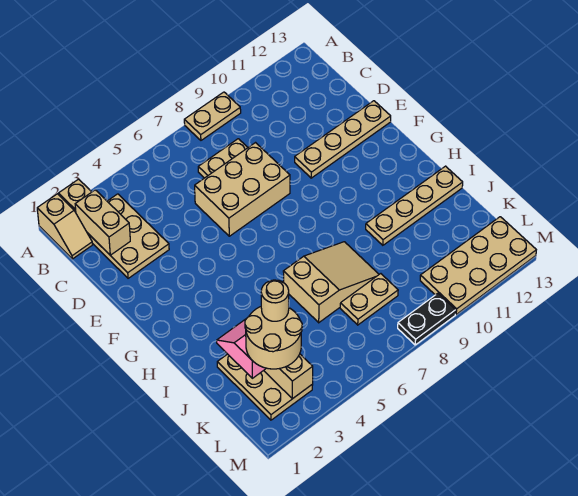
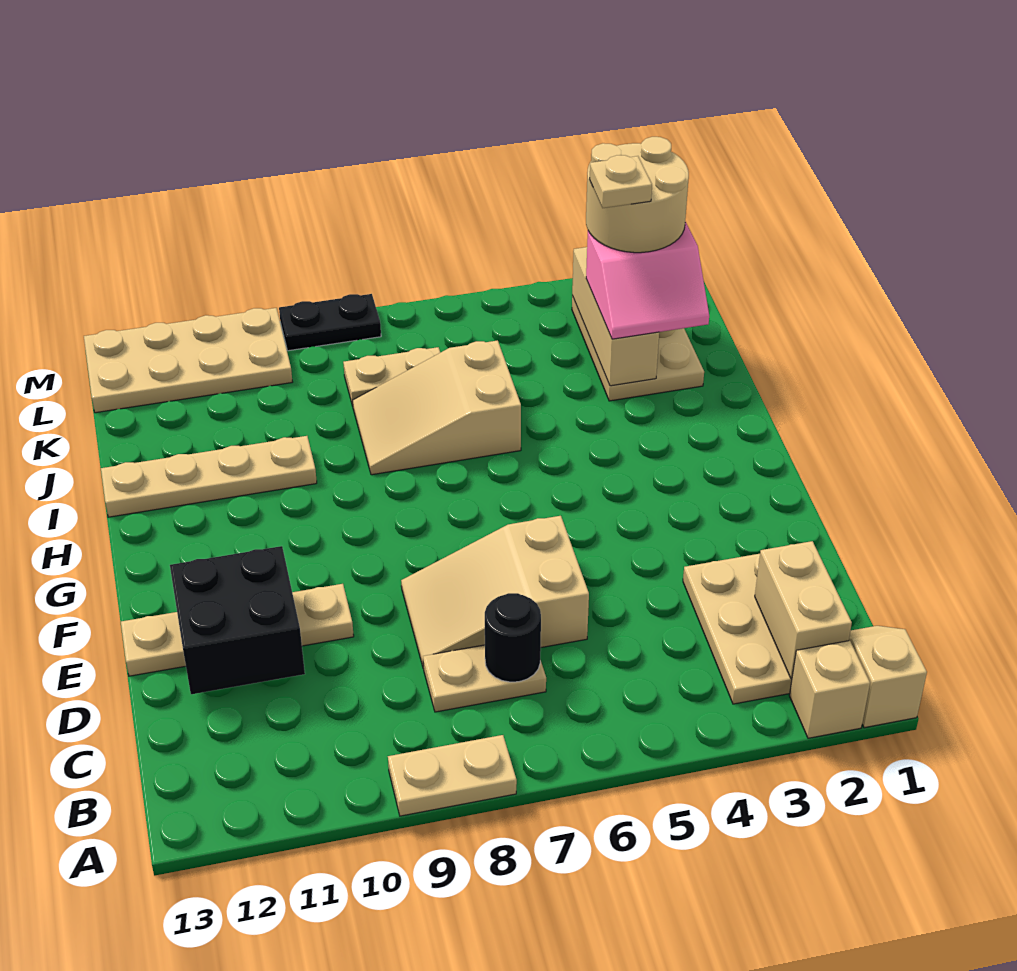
none -> black round brick C7 level 2
tan brick D6:E8 level 1 -> tan slope D6:E8 level 1 top 6
none -> black brick D11:E12 level 2
tan round brick K3 level 5 -> tan plate K3 level 5

